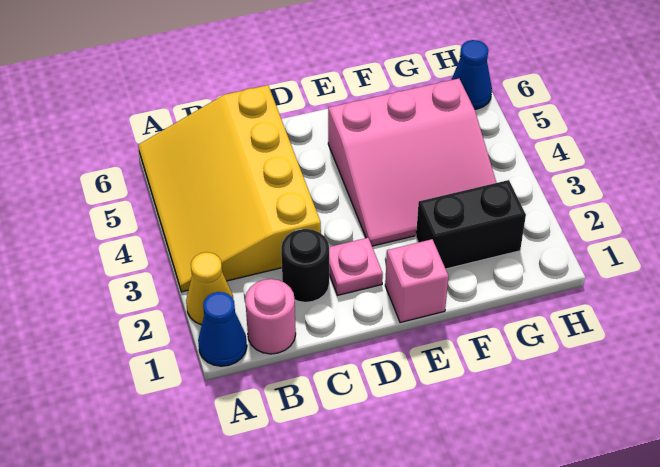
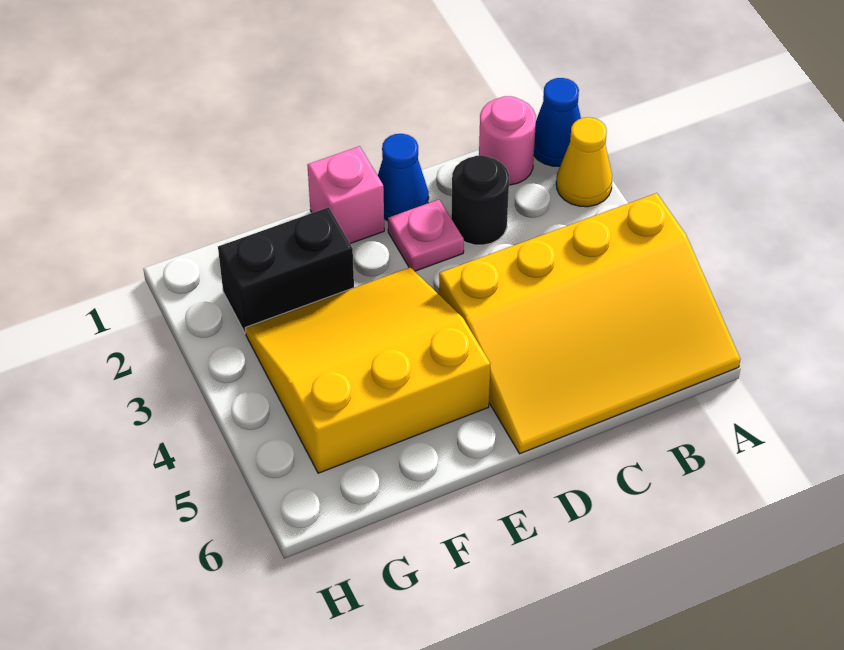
yellow slope A3:C6 level 1 top C -> yellow slope A4:D6 level 1 top 4
pink slope E3:G5 level 1 top 5 -> yellow slope E3:G5 level 1 top 5
blue cone H6 level 1 -> blue cone D1 level 1

